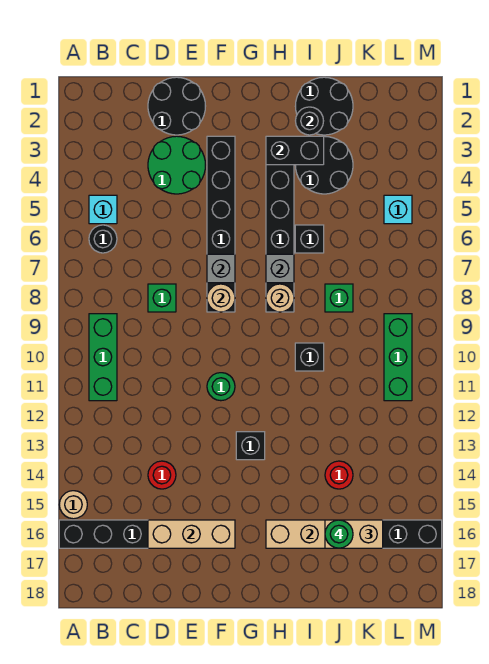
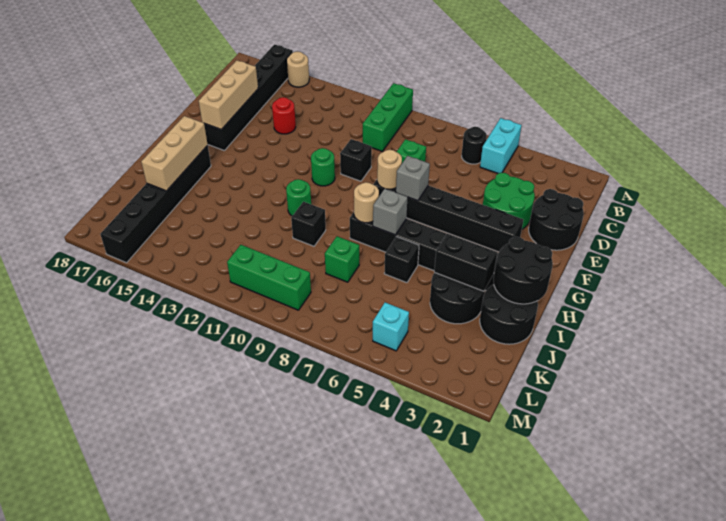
cyan brick B5 level 1 -> cyan brick A5:B5 level 1
green brick B9:B11 level 1 -> green brick A10:C10 level 1
black brick G13 level 1 -> black brick E10 level 1
black brick H3:I3 level 2 -> black brick I3:I4 level 2
black round brick I2 level 2 -> black round brick H1:I2 level 2
red round brick J14 level 1 -> none
tan brick J16:K16 level 3 -> none
green round brick J16 level 4 -> green round brick H11 level 1

